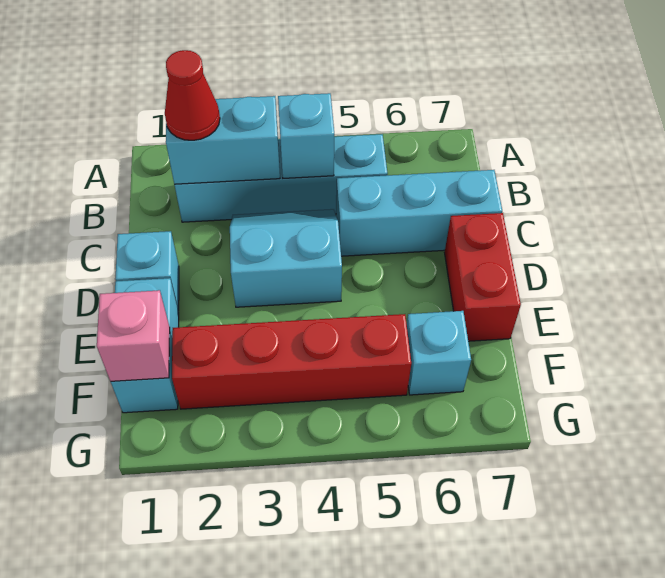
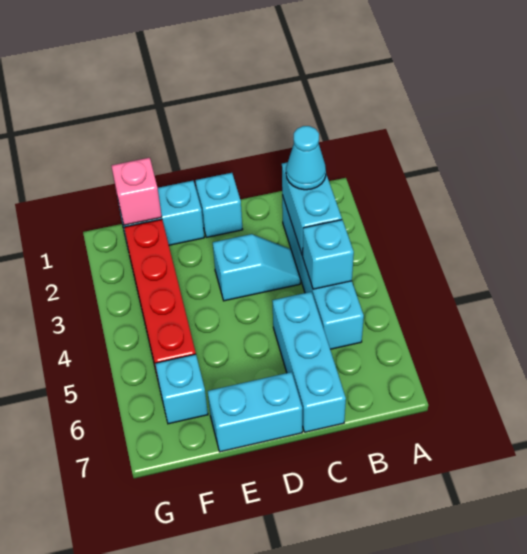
red cone B2 level 3 -> cyan cone B2 level 3
cyan slope C3:D4 level 1 top D -> cyan slope C3:D3 level 1 top D
red brick D7:E7 level 1 -> cyan brick D7:E7 level 1

